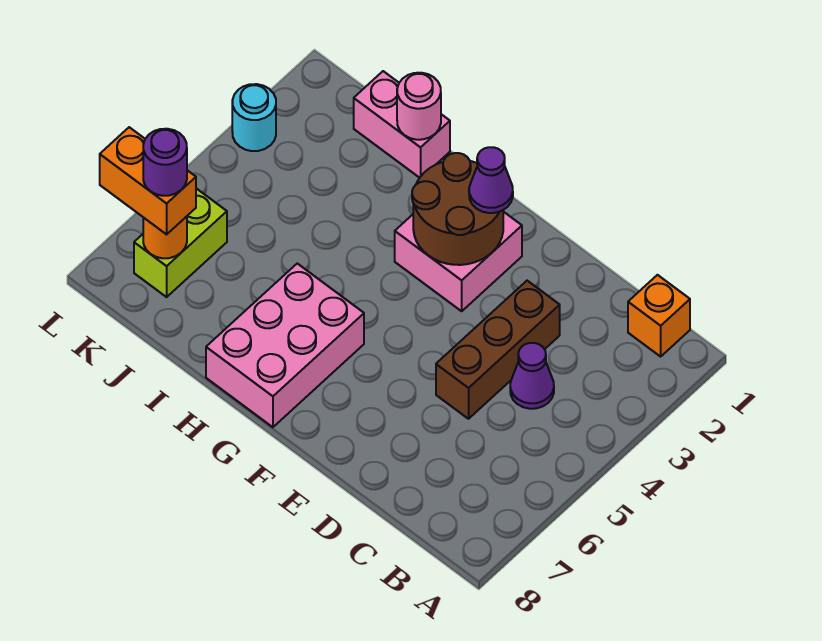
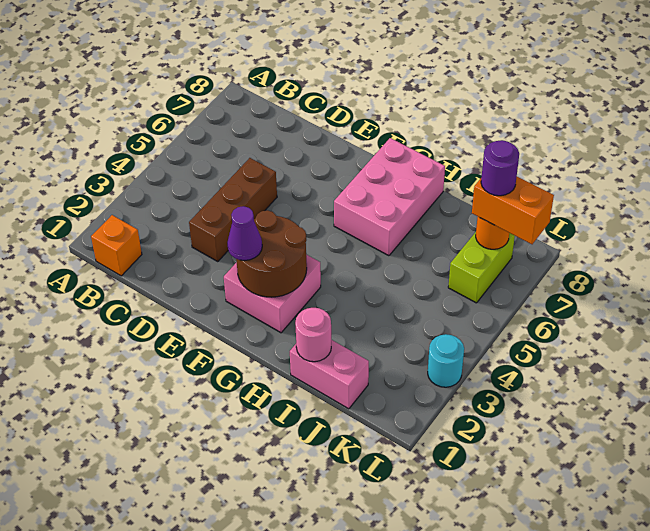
purple cone C4 level 1 -> none

